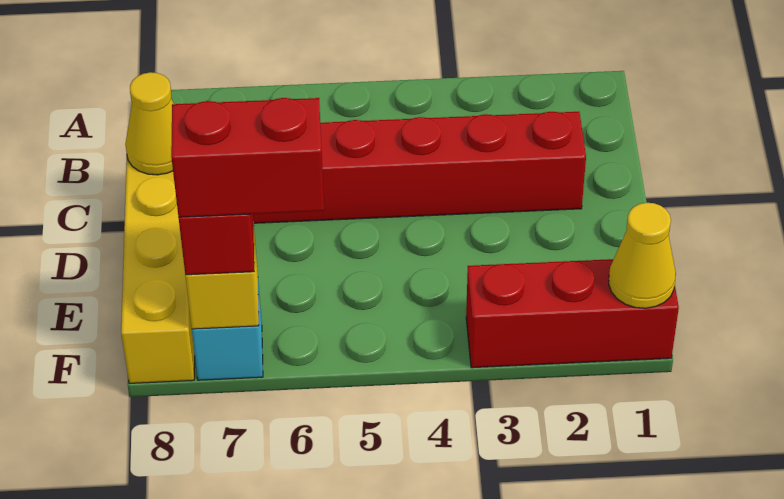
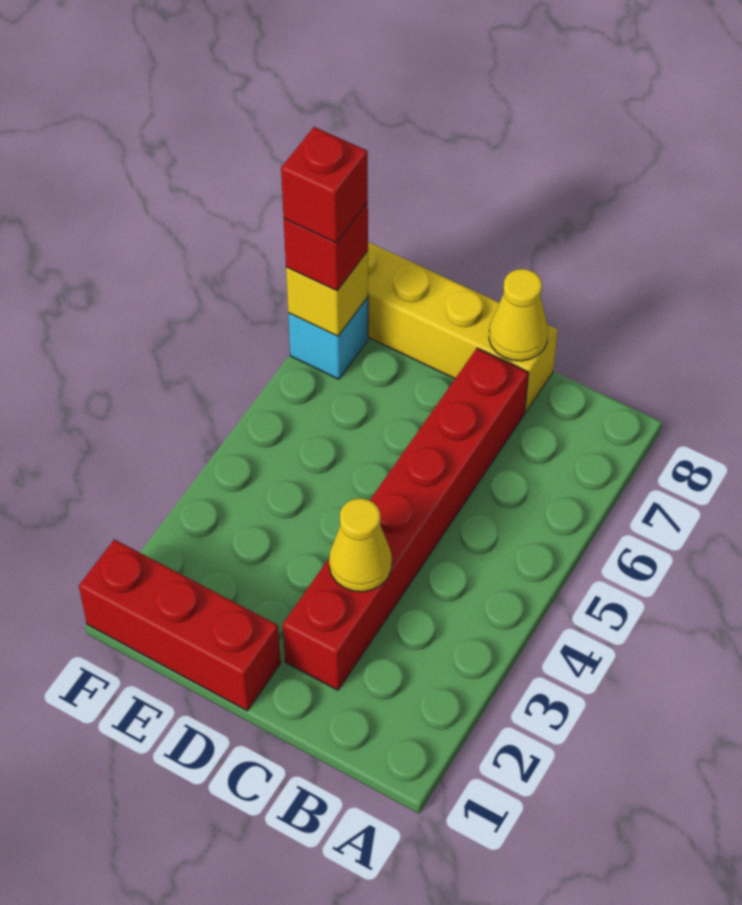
red brick F1:F3 level 1 -> red brick D1:F1 level 1
yellow cone F1 level 2 -> yellow cone C3 level 2
red brick F6:F7 level 4 -> red brick F7 level 4

